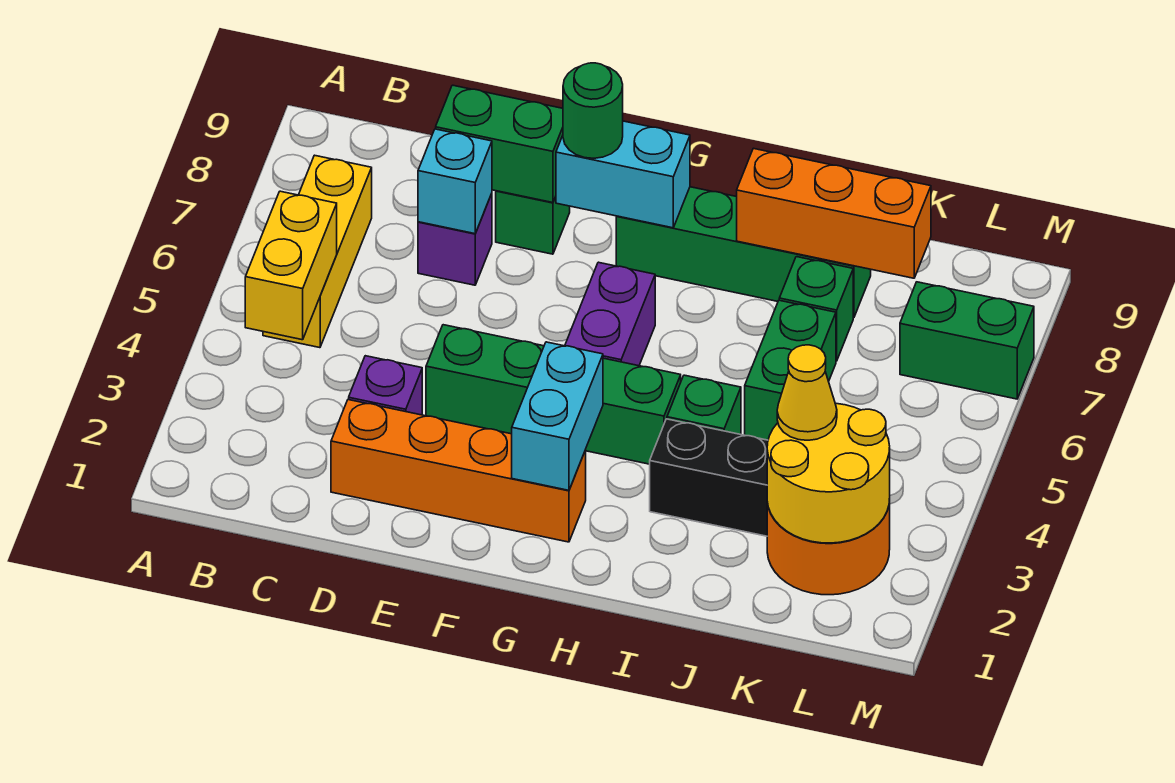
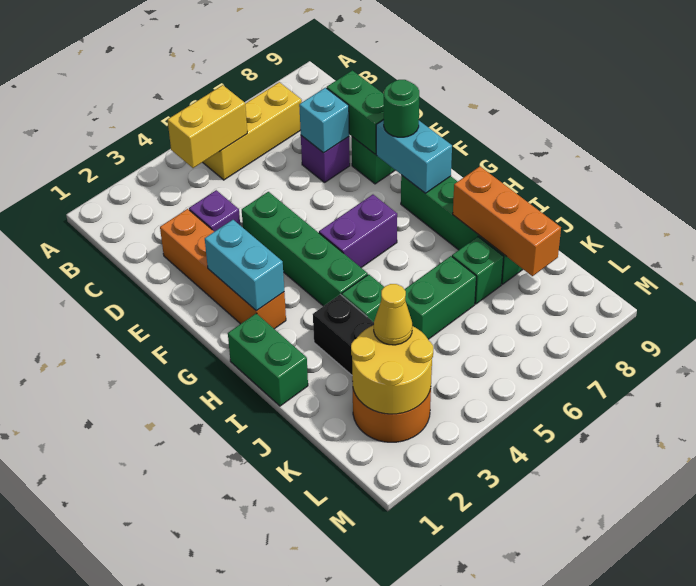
cyan brick G2:G3 level 2 -> cyan brick F2:G2 level 2
green brick L7:M7 level 1 -> green brick H1:I1 level 1

